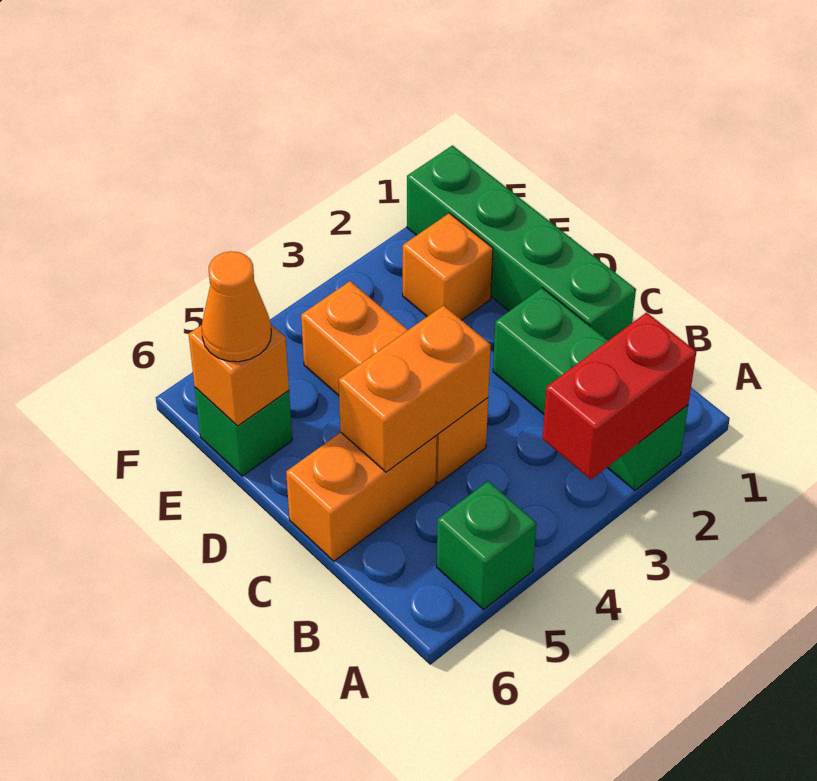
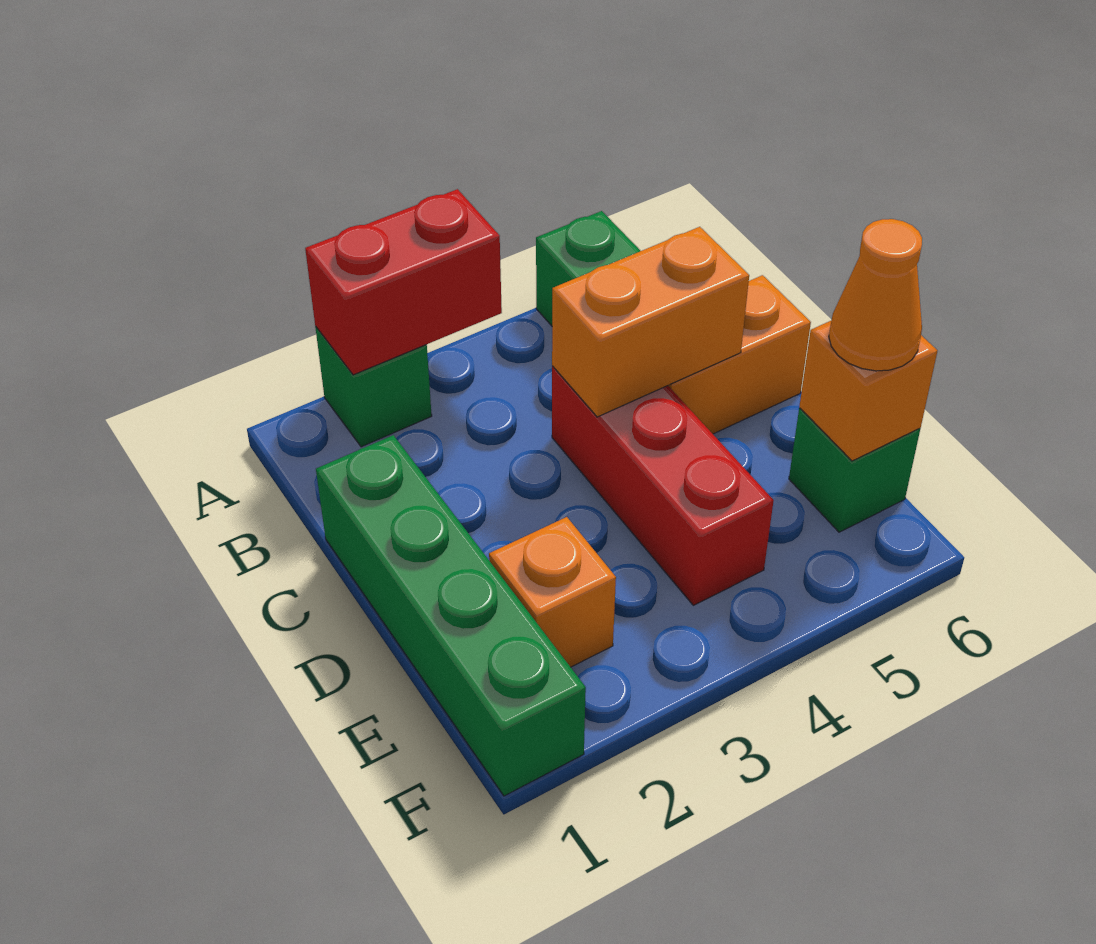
green brick A2:C2 level 1 -> green brick A2 level 1
orange brick C4:E4 level 1 -> red brick C4:E4 level 1

